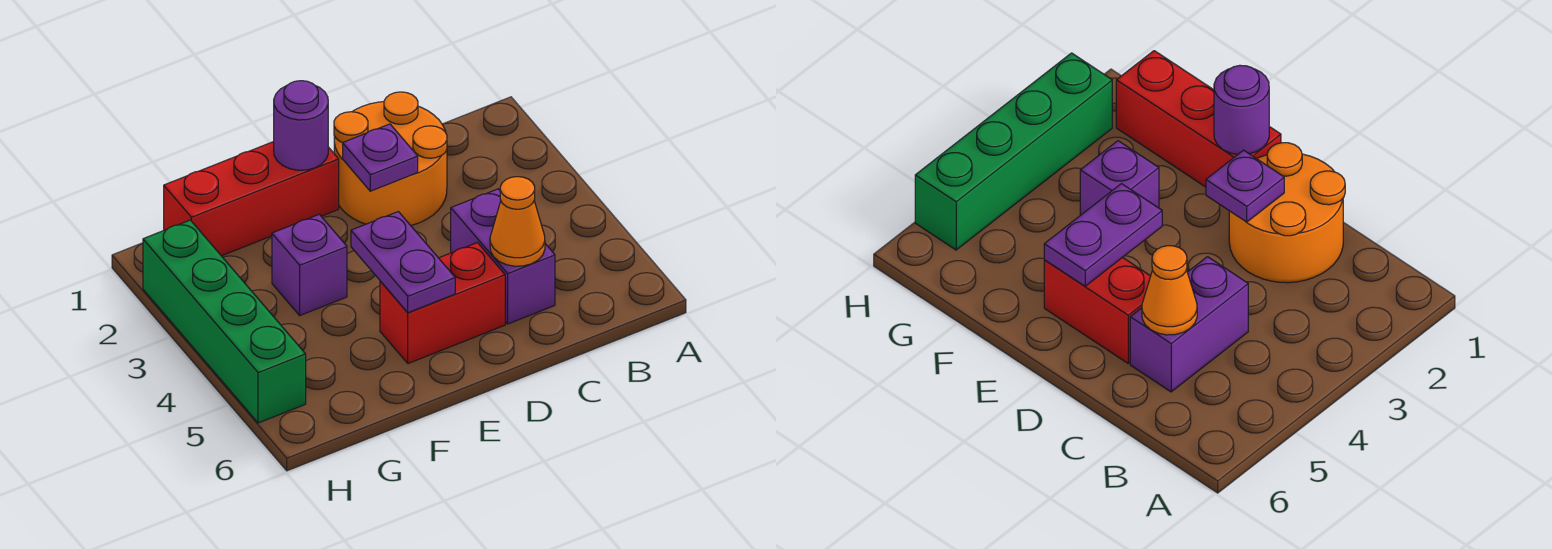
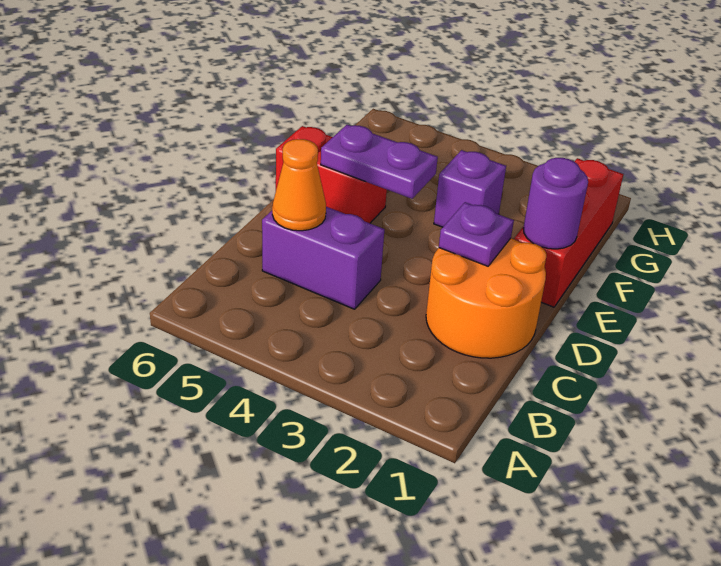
red brick D5:E5 level 1 -> red brick E5:E6 level 1
green brick H2:H5 level 1 -> none

